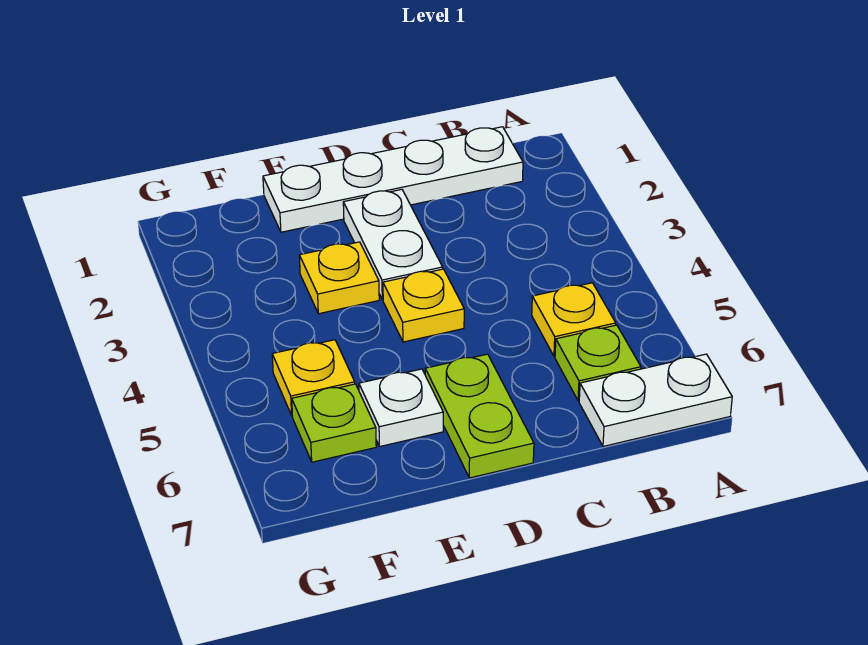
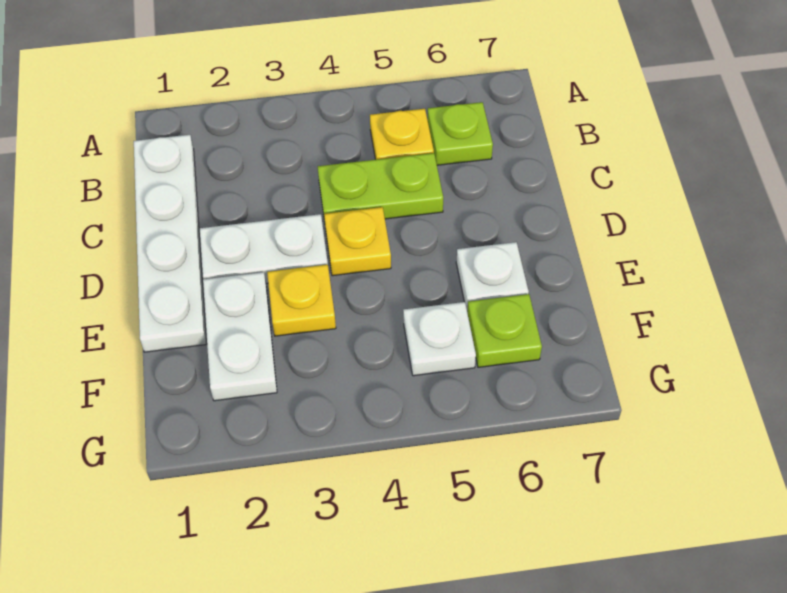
white plate A7:B7 level 1 -> white plate E2:F2 level 1
lime plate D6:D7 level 1 -> lime plate C4:C5 level 1
yellow plate F5 level 1 -> white plate F5 level 1

